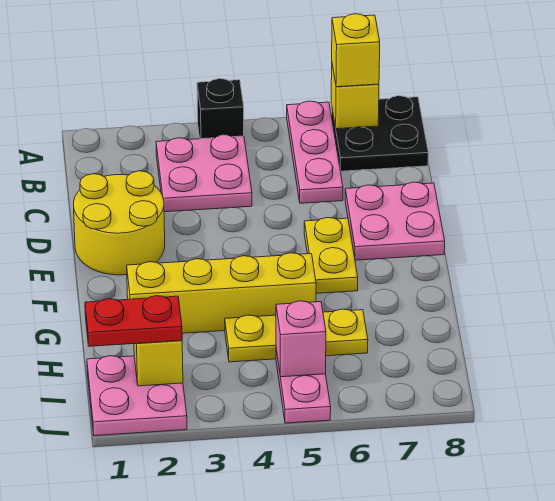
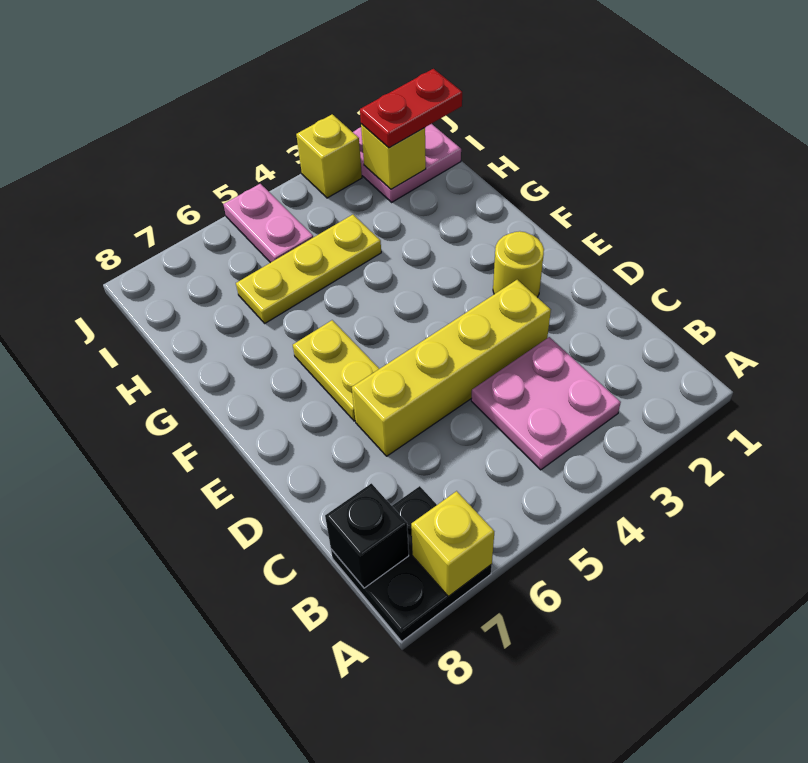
black brick A4 level 1 -> black brick B8 level 2
pink plate A6:C6 level 1 -> none
yellow brick A7 level 3 -> yellow brick J3 level 1
yellow round brick D1:E2 level 1 -> yellow round brick E2 level 1
pink plate D7:E8 level 1 -> none
yellow brick G2:G5 level 1 -> yellow brick D3:D6 level 1
pink brick I5 level 2 -> none

